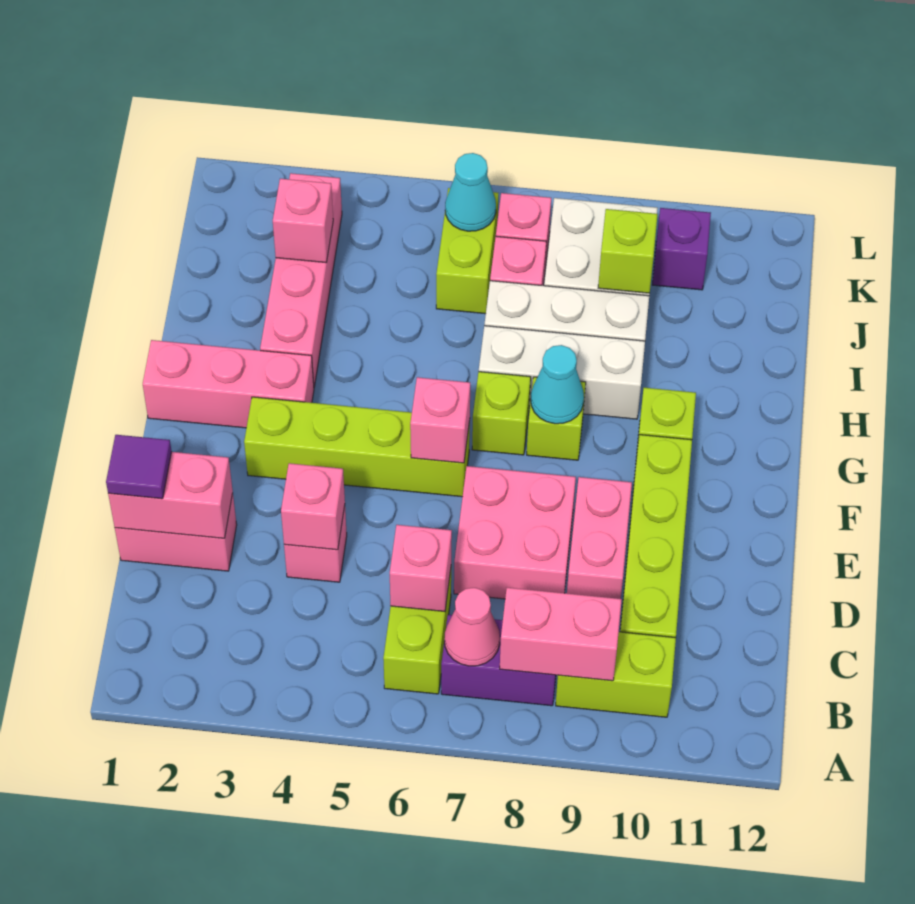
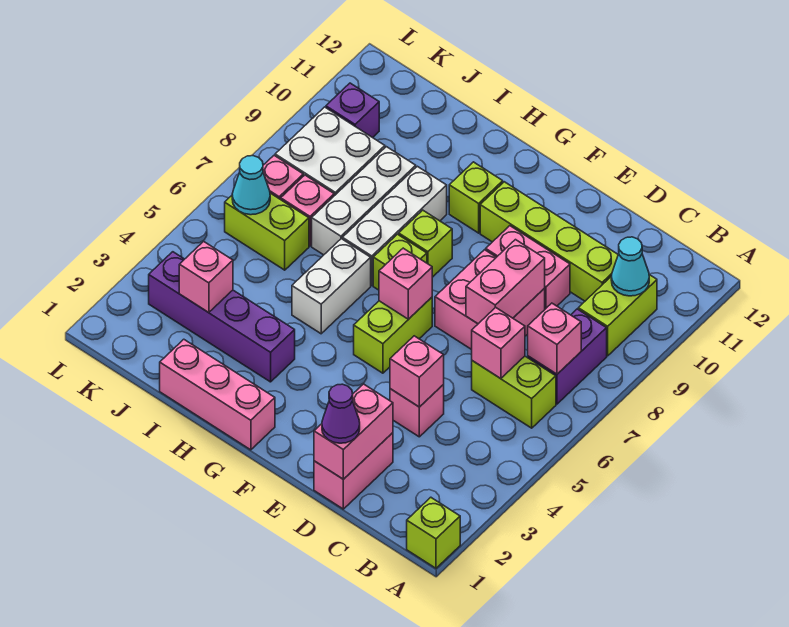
pink cone B7 level 2 -> pink brick B7 level 2
pink brick B8:B9 level 2 -> pink brick D7:D8 level 2
purple tile D1 level 3 -> purple cone D1 level 3
lime brick F3:F6 level 1 -> lime brick F5:F6 level 1
pink brick G1:G3 level 1 -> pink brick G1:I1 level 1
cyan cone G8 level 2 -> cyan cone B10 level 2
pink brick H3:K3 level 1 -> purple brick H3:K3 level 1
none -> white brick H5:H6 level 1
lime brick J9 level 2 -> lime brick A1 level 1

